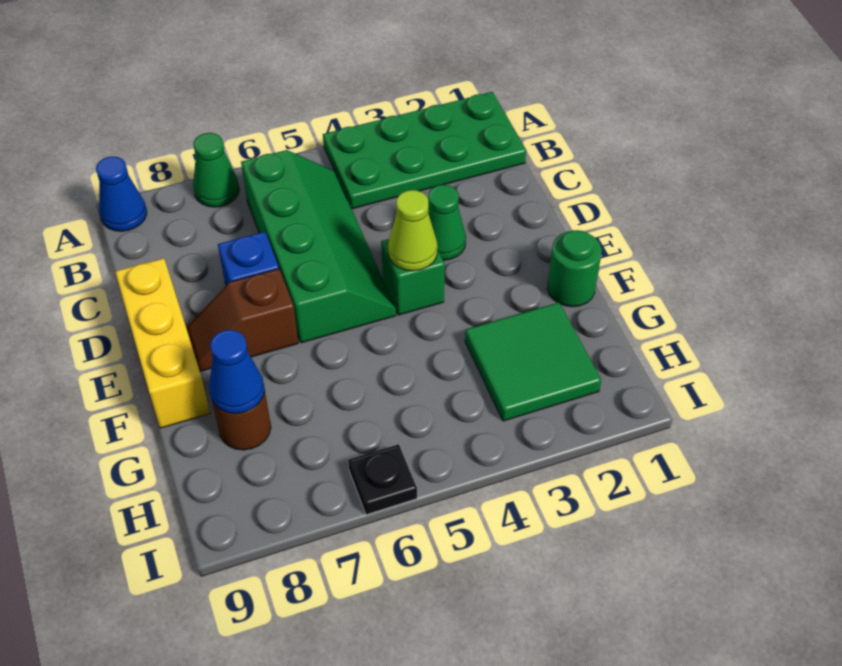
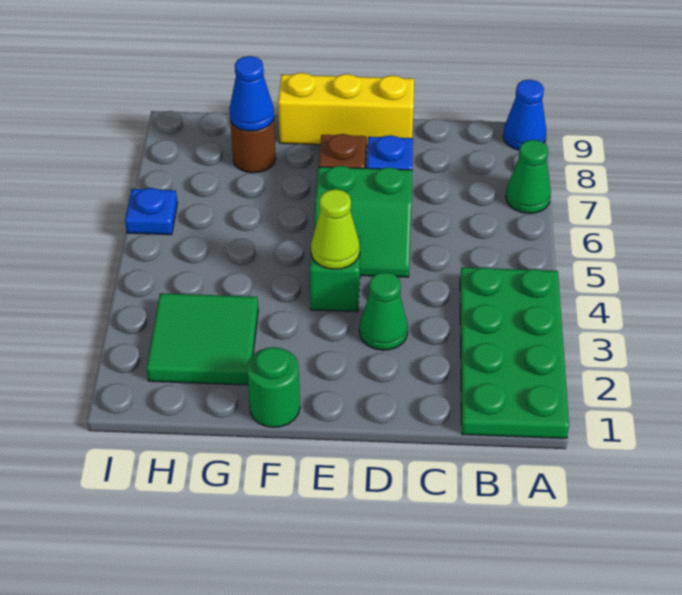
green slope B5:E6 level 1 top 6 -> green slope D5:E6 level 1 top 6
black plate I6 level 1 -> blue plate I6 level 1

